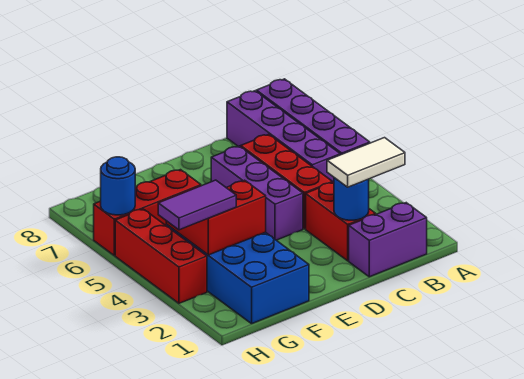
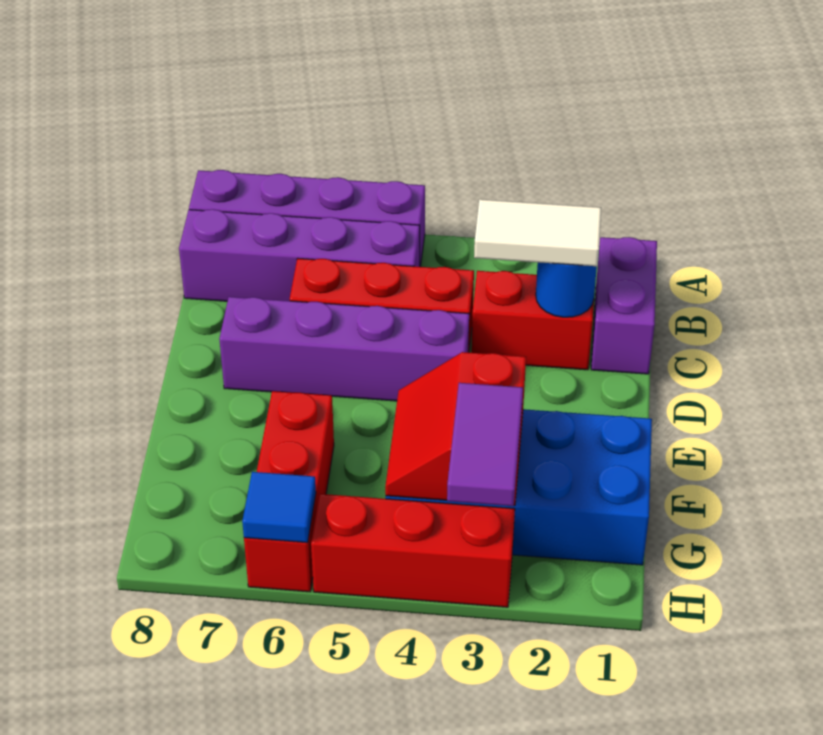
white tile B2:C2 level 3 -> white tile C2:C3 level 3
purple brick D4:D6 level 1 -> purple brick D4:D7 level 1
blue round brick H6 level 2 -> blue tile H6 level 2

